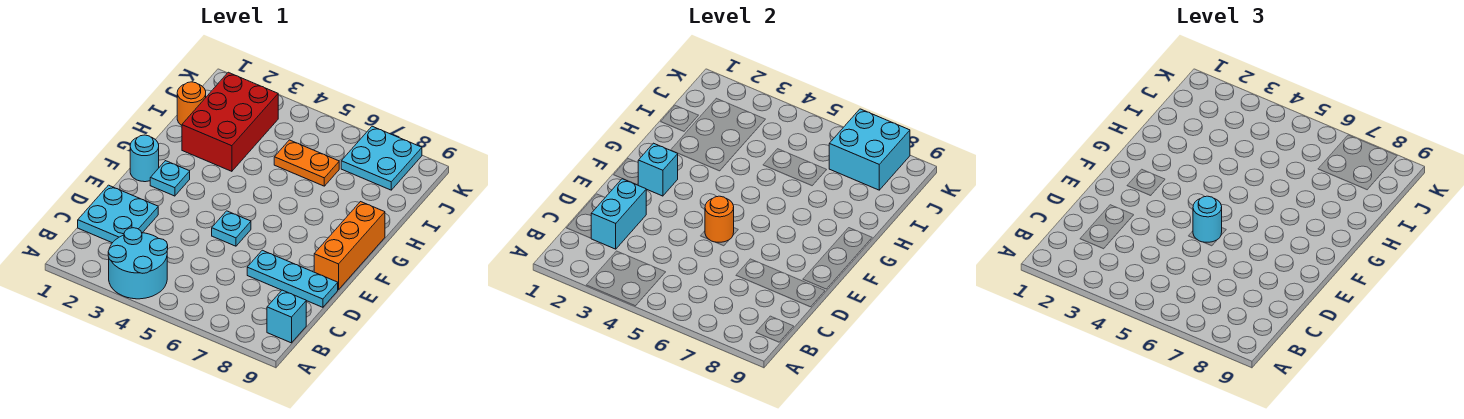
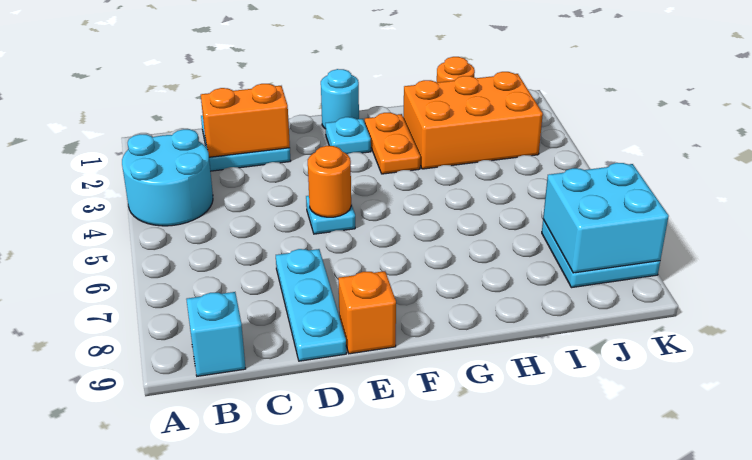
cyan brick C2:D2 level 2 -> orange brick C2:D2 level 2
cyan round brick E5 level 3 -> none
orange brick E9:G9 level 1 -> orange brick E9 level 1
cyan brick F2 level 2 -> none
red brick H2:J3 level 1 -> orange brick H2:J3 level 1
orange plate I5:I6 level 1 -> orange plate G2:G3 level 1

